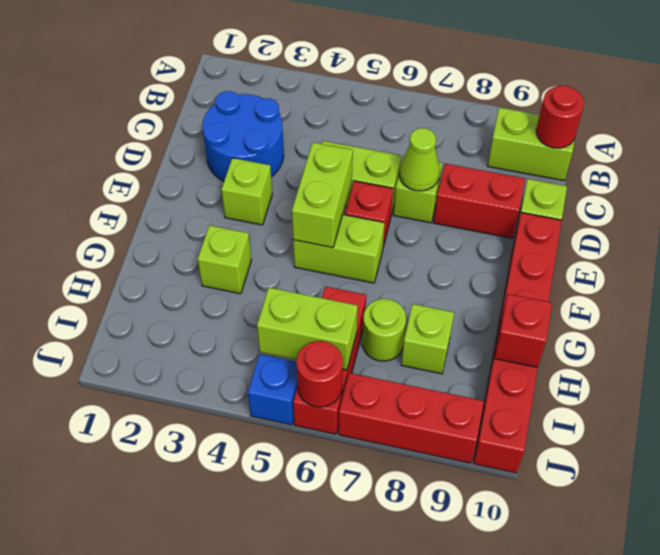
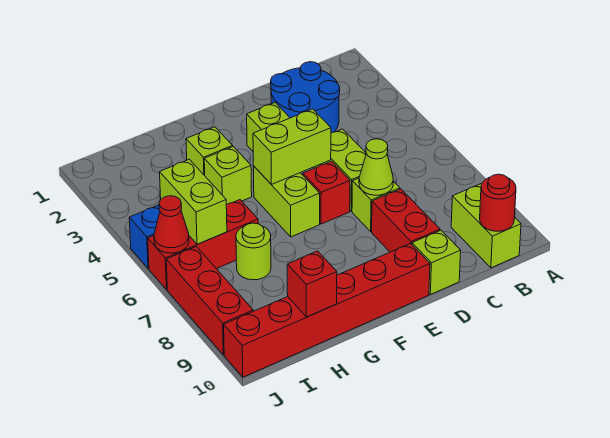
lime brick H8 level 1 -> lime brick G4 level 1
red round brick J6 level 2 -> red cone J6 level 2

